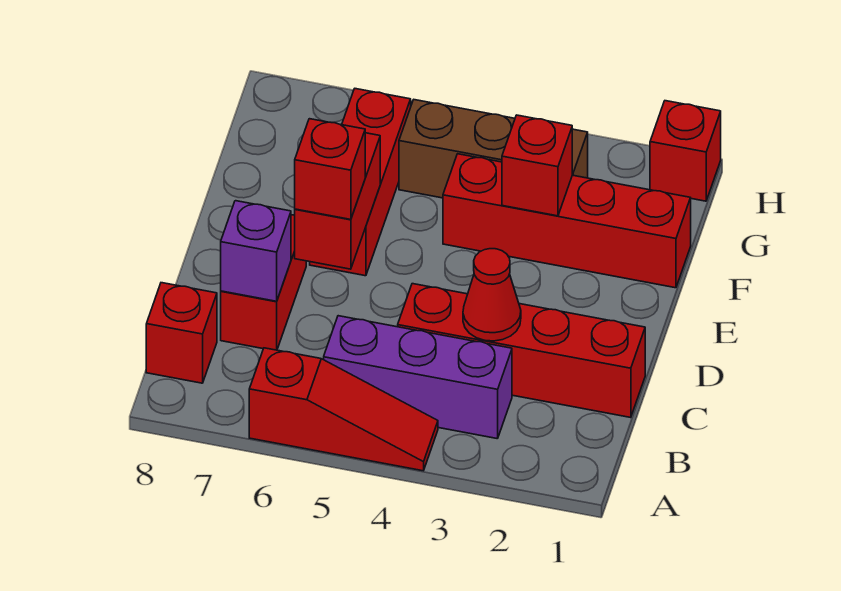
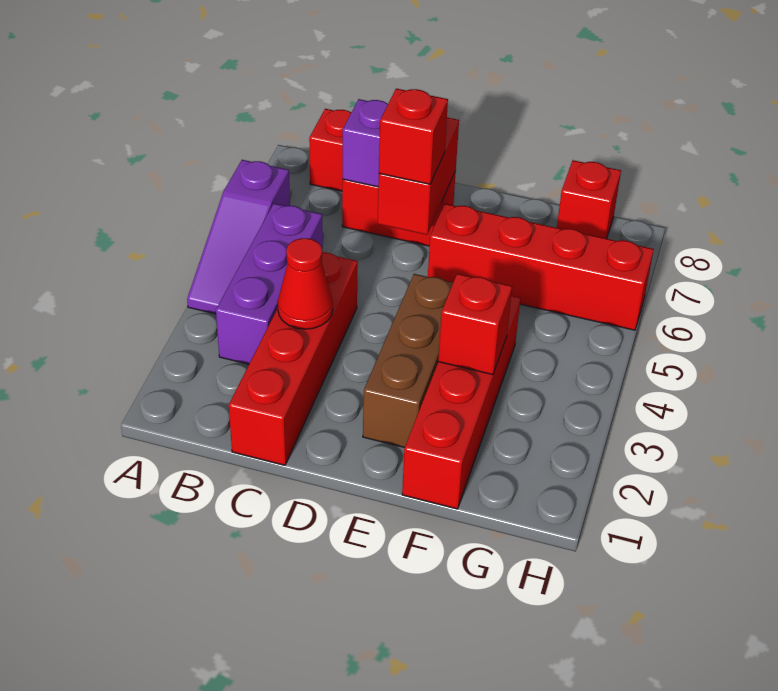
red slope A4:A6 level 1 top 6 -> purple slope A4:A6 level 1 top 6
red brick D6:E6 level 2 -> red brick D6:D7 level 2
red brick E6:G6 level 1 -> red brick E6:H6 level 1
brown brick G3:G5 level 1 -> brown brick E2:E4 level 1
red brick H1 level 1 -> red brick G8 level 1

